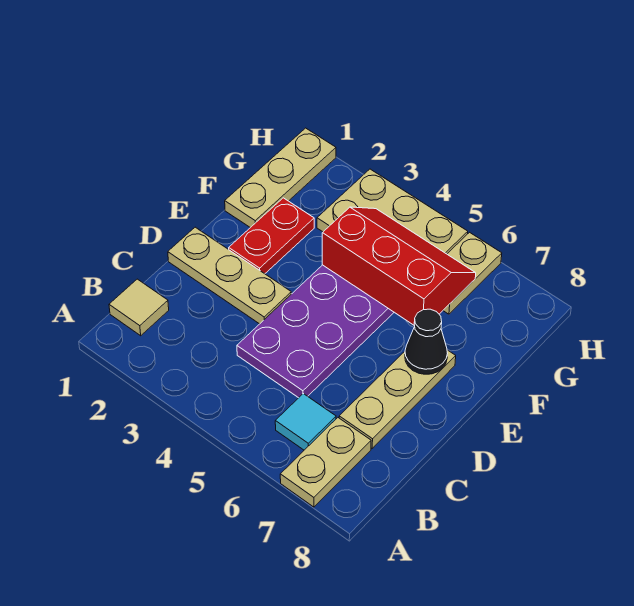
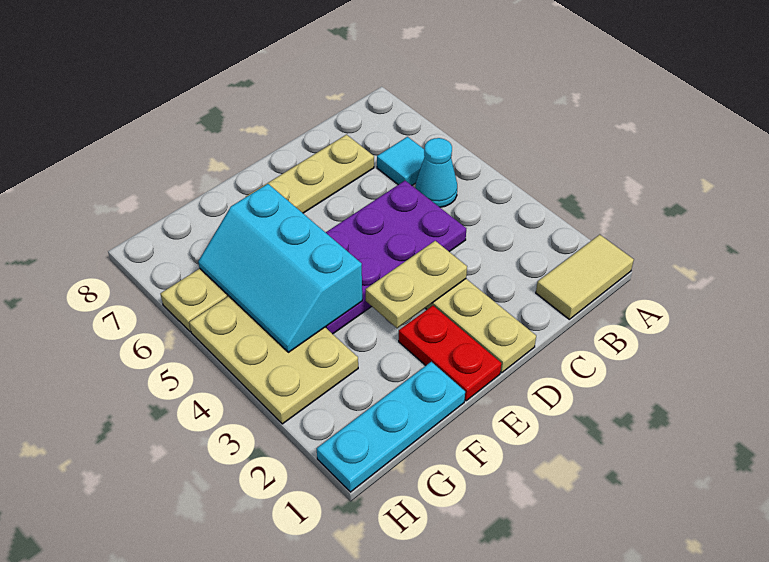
tan plate A7:B7 level 1 -> tan plate D3:E3 level 2
tan tile B1 level 1 -> tan tile A1:B1 level 1
none -> cyan cone B5 level 1
red plate E2:F2 level 1 -> red plate E1:E2 level 1
black cone E7 level 2 -> none
tan plate F1:H1 level 1 -> cyan plate F1:H1 level 1
red slope F4:G6 level 2 top F -> cyan slope F4:G6 level 2 top F

